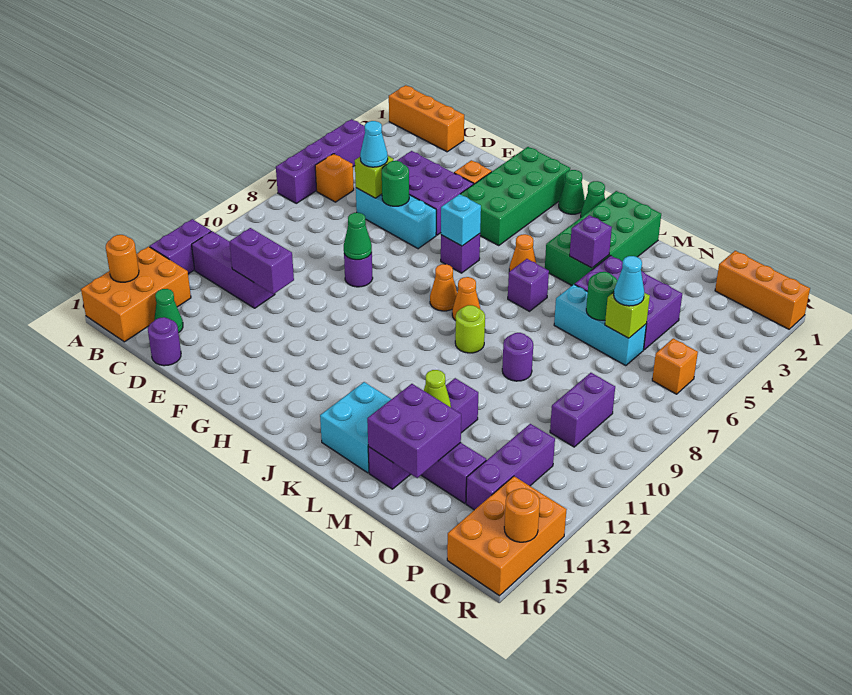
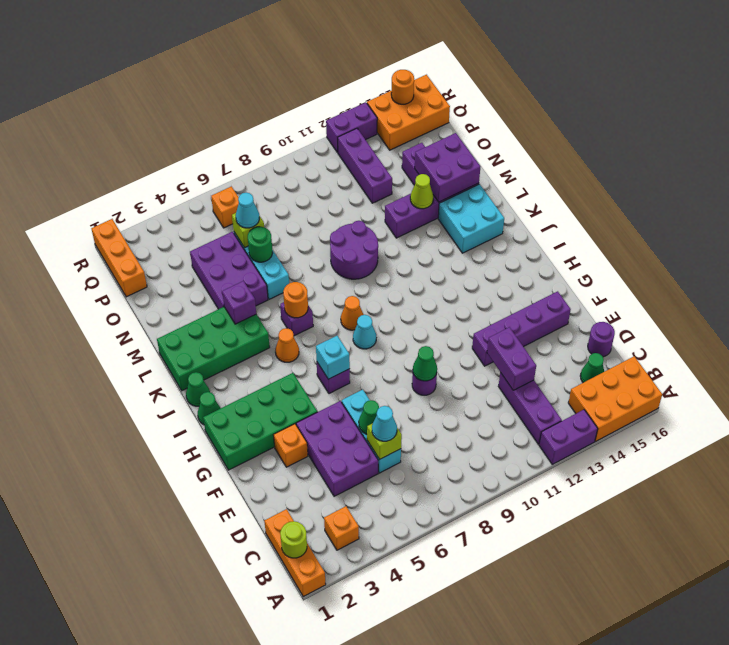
purple brick A4:A7 level 1 -> purple brick F12:F15 level 1
orange round brick A15 level 2 -> orange round brick K6 level 2
orange brick B6 level 1 -> orange brick B3 level 1
green round brick E6 level 2 -> green cone E6 level 2
orange cone I8 level 1 -> cyan cone I8 level 1
lime round brick K9 level 1 -> lime round brick B1 level 2
purple round brick M9 level 1 -> purple round brick L9:M10 level 1
purple brick P9:P10 level 1 -> purple brick R12:R13 level 1
purple brick P12:P14 level 1 -> purple brick O12:Q12 level 1

